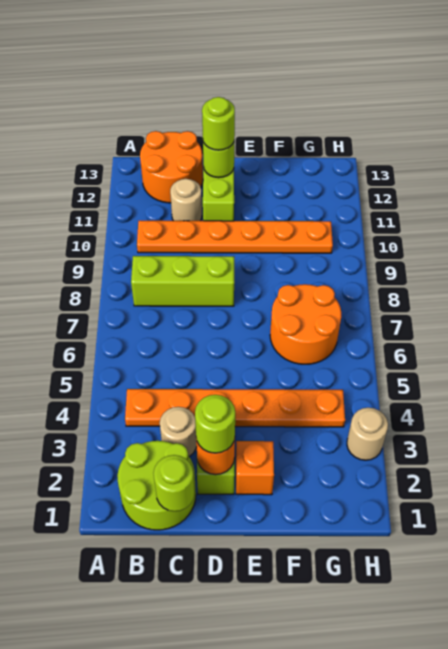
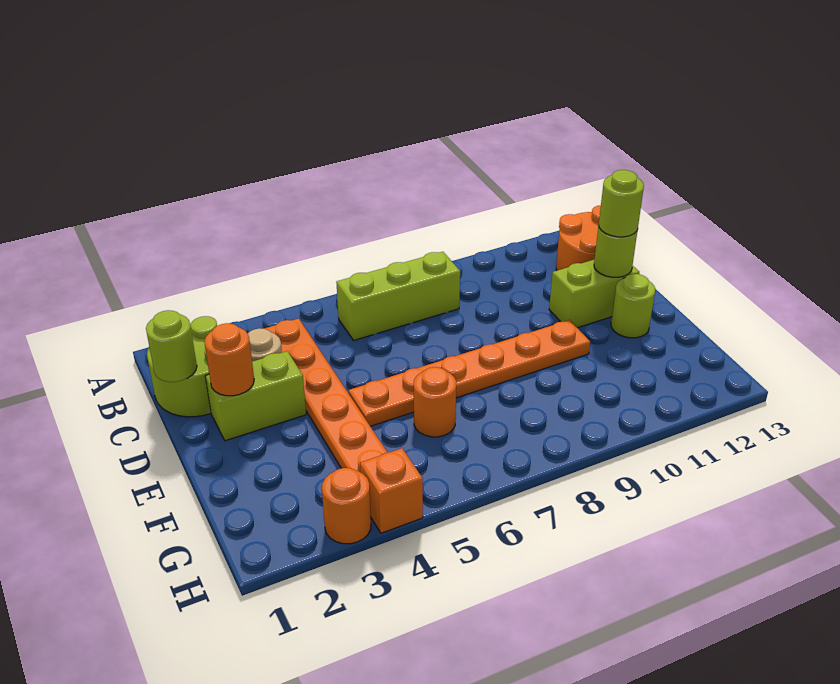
lime brick B8:D8 level 1 -> lime brick B6:B8 level 1
orange plate B10:G10 level 1 -> orange plate E5:E10 level 1
tan round brick C11 level 1 -> none
lime round brick D2 level 3 -> lime round brick E12 level 1
orange brick E2 level 1 -> orange brick H4 level 1
orange round brick F6:G7 level 1 -> orange round brick F6 level 1
tan round brick H3 level 1 -> orange round brick H3 level 1

